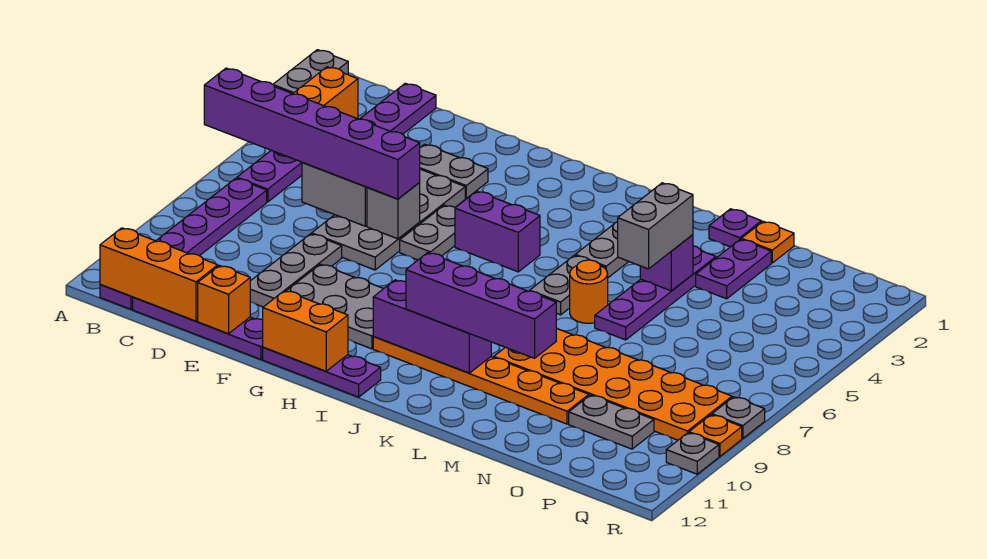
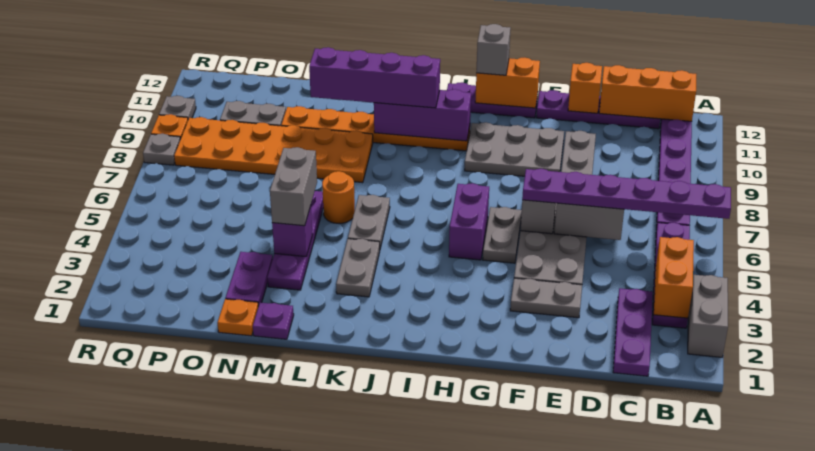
purple brick A6:F6 level 3 -> purple plate A6:F6 level 3
purple brick H5:I5 level 1 -> purple brick H5:H6 level 1
none -> grey brick H12 level 3

